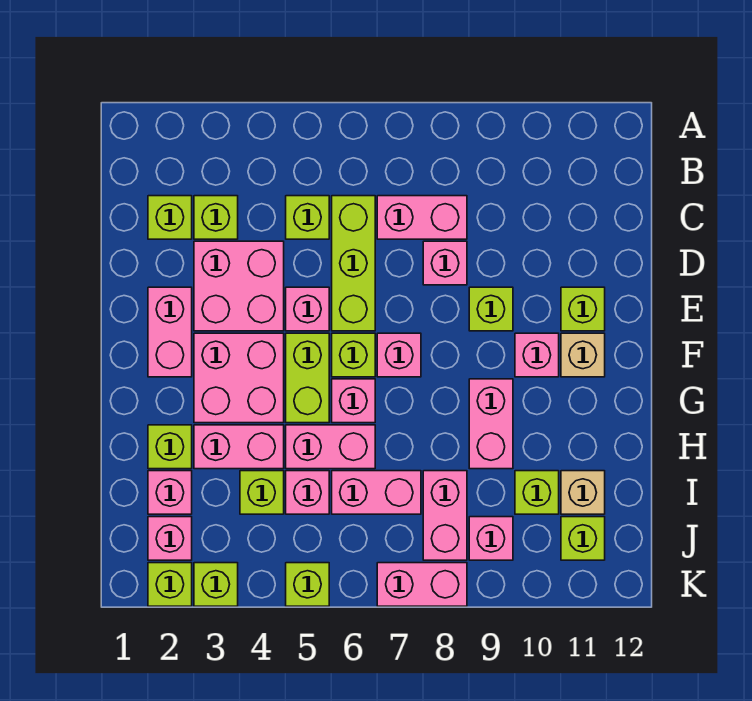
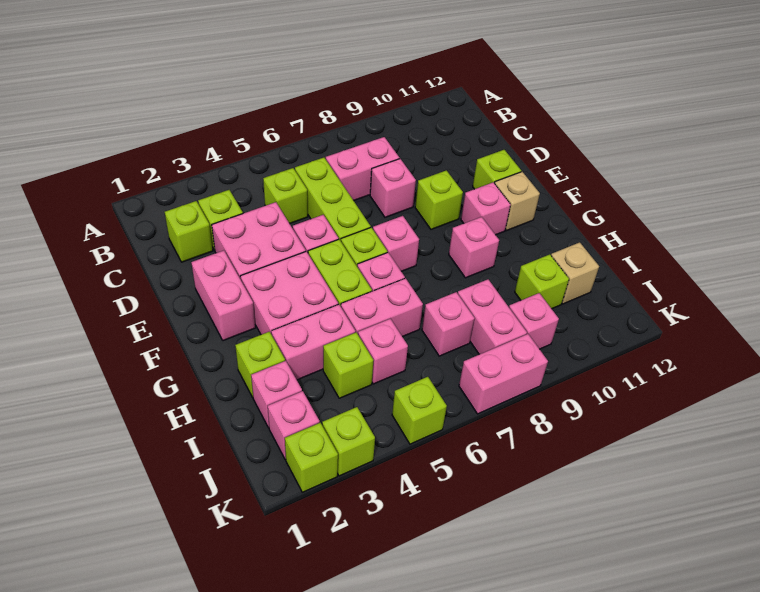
pink brick G9:H9 level 1 -> pink brick G9 level 1
pink brick I6:I7 level 1 -> pink brick I7 level 1
lime brick J11 level 1 -> none

